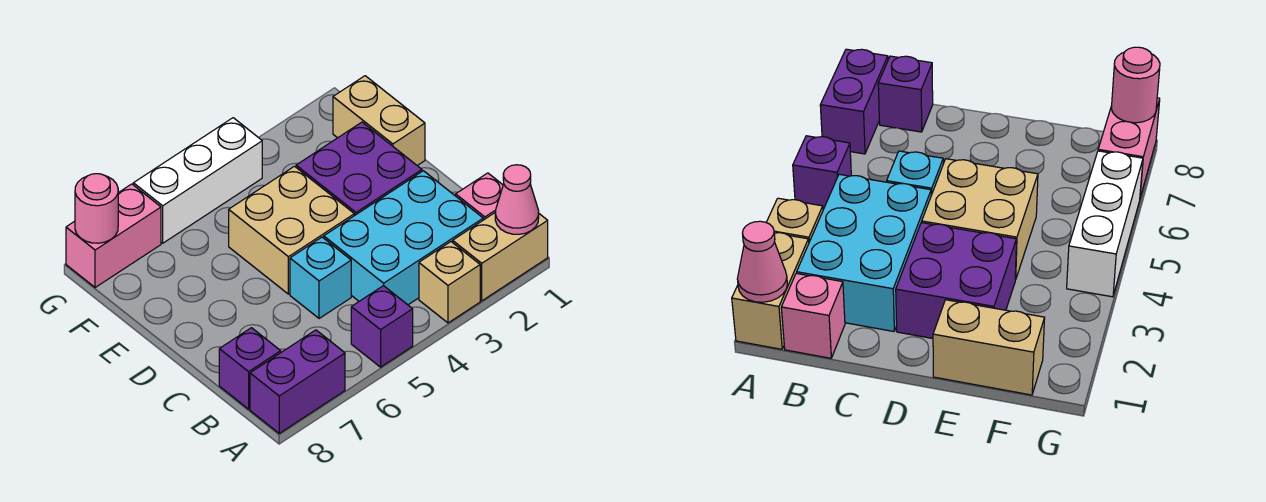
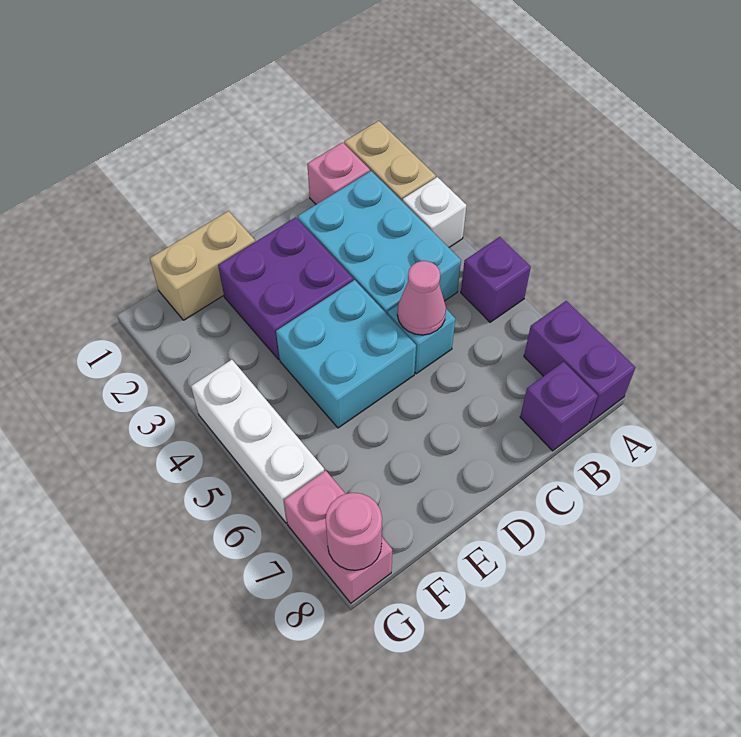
pink cone A1 level 2 -> pink cone C5 level 2
tan brick A3 level 1 -> white brick A3 level 1
tan brick D4:E5 level 1 -> cyan brick D4:E5 level 1

